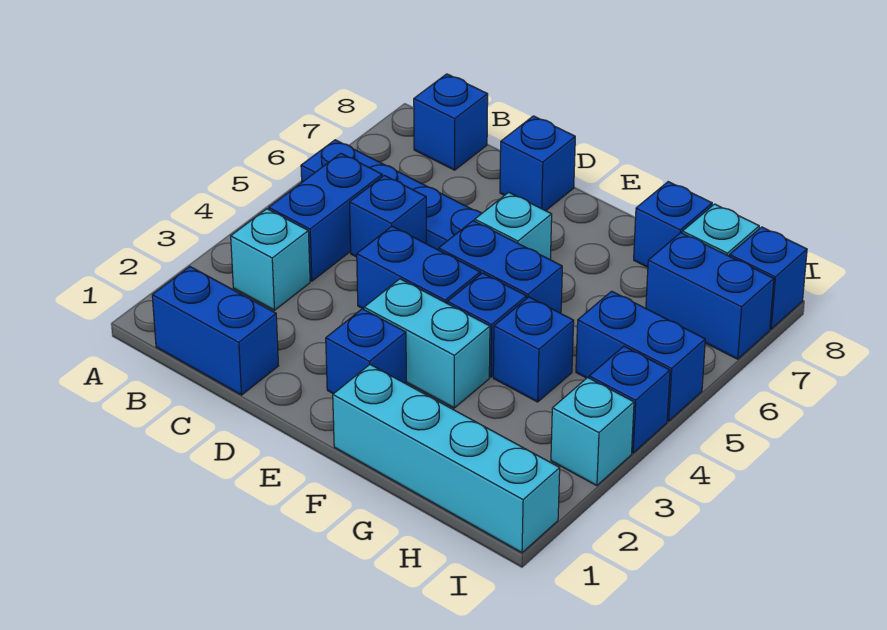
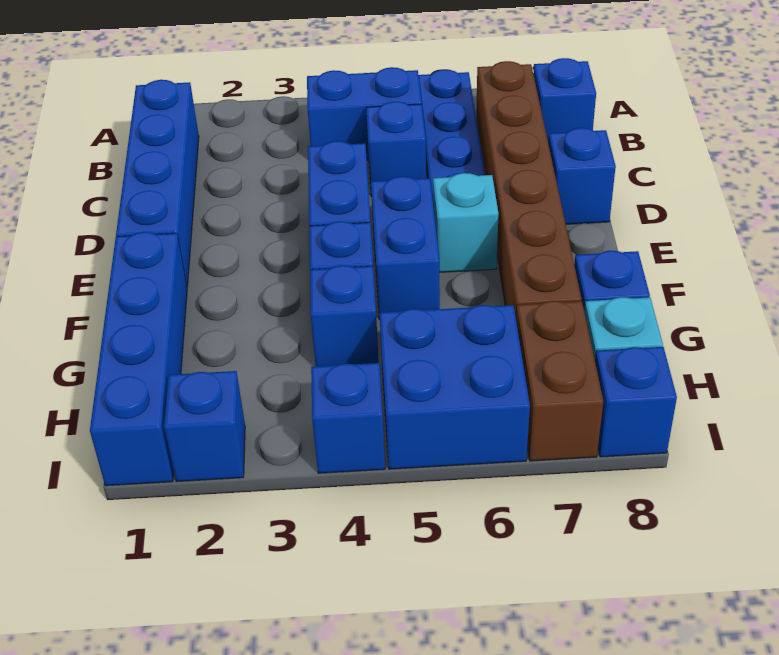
blue brick B1:C1 level 1 -> blue brick B1:E1 level 1
cyan brick B3 level 1 -> none
none -> brown brick B7:G7 level 1
blue brick E2 level 1 -> blue brick I2 level 1
cyan brick E3:F3 level 1 -> none
cyan brick F1:I1 level 1 -> blue brick F1:I1 level 1
blue brick H5:I5 level 1 -> blue brick H5:I6 level 1
blue brick H7:I7 level 1 -> brown brick H7:I7 level 1
cyan brick I3 level 1 -> none

